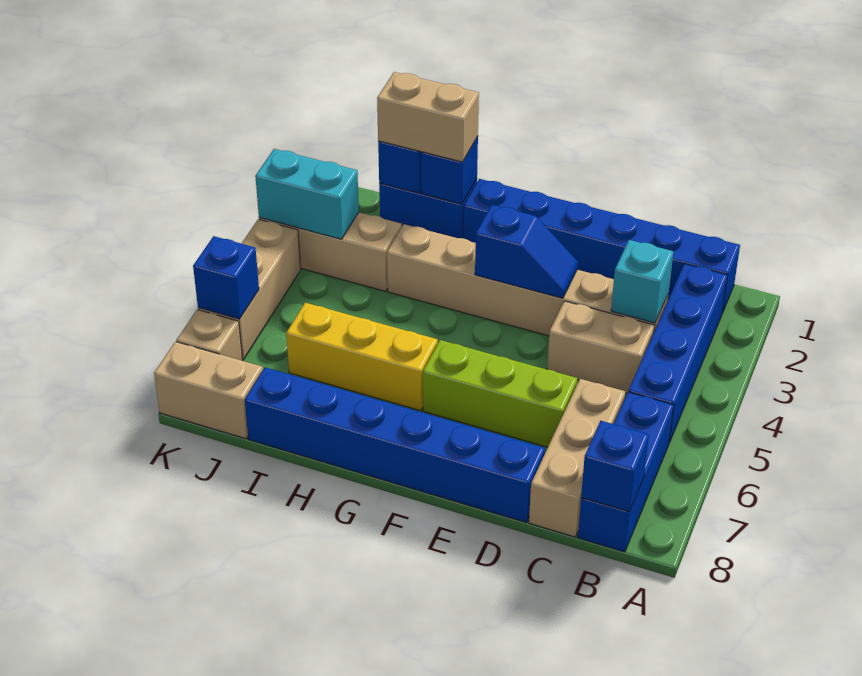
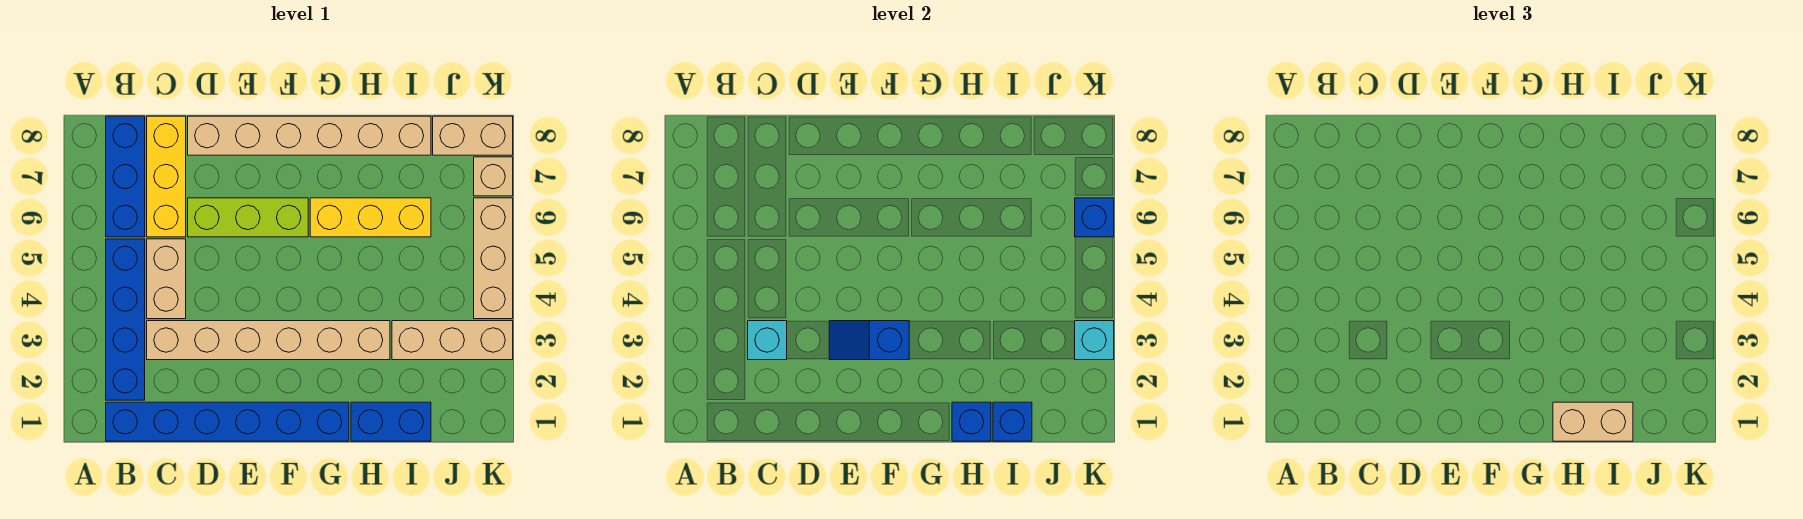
blue brick B8 level 2 -> none
tan brick C4:D4 level 1 -> tan brick C4:C5 level 1
tan brick C6:C8 level 1 -> yellow brick C6:C8 level 1
blue brick D8:I8 level 1 -> tan brick D8:I8 level 1
cyan brick J3:K3 level 2 -> cyan brick K3 level 2

